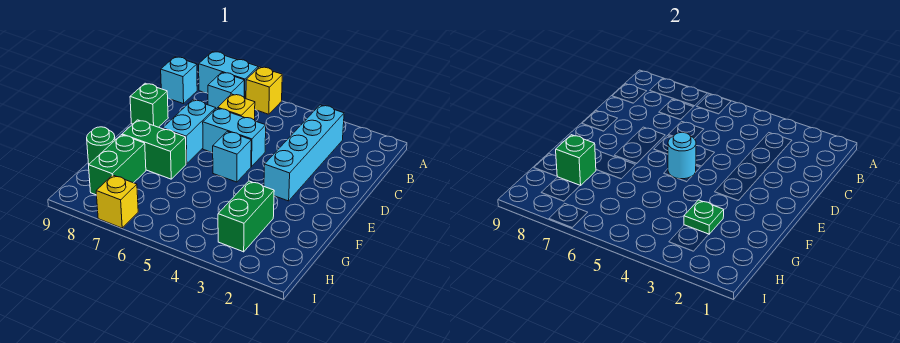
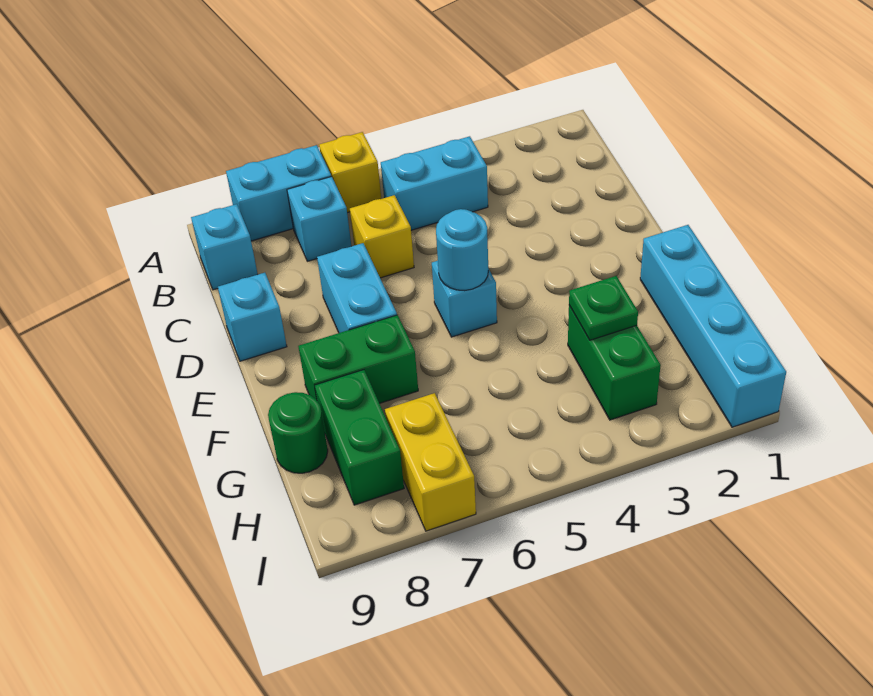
cyan brick B3:E3 level 1 -> cyan brick F1:I1 level 1
cyan brick D5:D6 level 1 -> cyan brick B4:B5 level 1
green brick D9 level 1 -> cyan brick D9 level 1
green brick G8 level 2 -> none
yellow brick I7 level 1 -> yellow brick H7:I7 level 1

